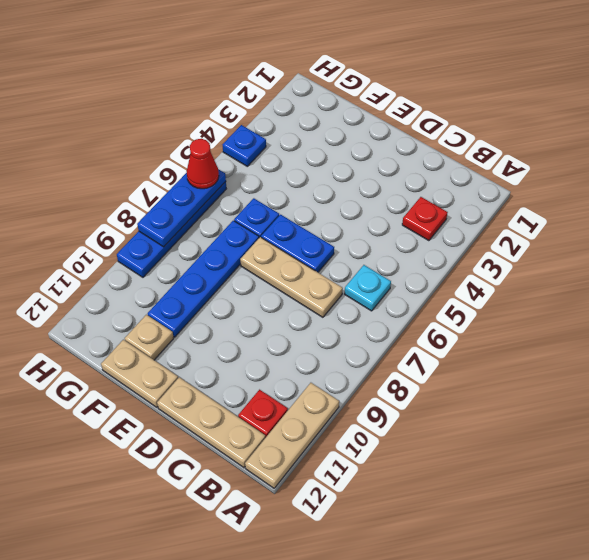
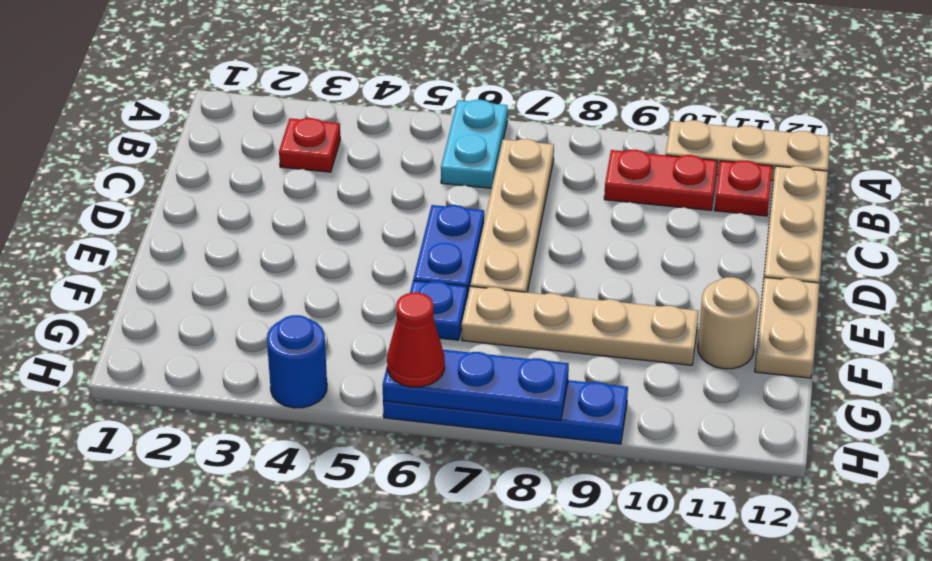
cyan plate B6 level 1 -> cyan plate A6:B6 level 1
none -> red plate B9:B10 level 1
tan plate C7:E7 level 1 -> tan plate B7:E7 level 1
blue plate F7:F10 level 1 -> tan plate F7:F10 level 1
tan plate F11 level 1 -> tan round brick F11 level 1
blue plate H4 level 1 -> blue round brick H4 level 1

